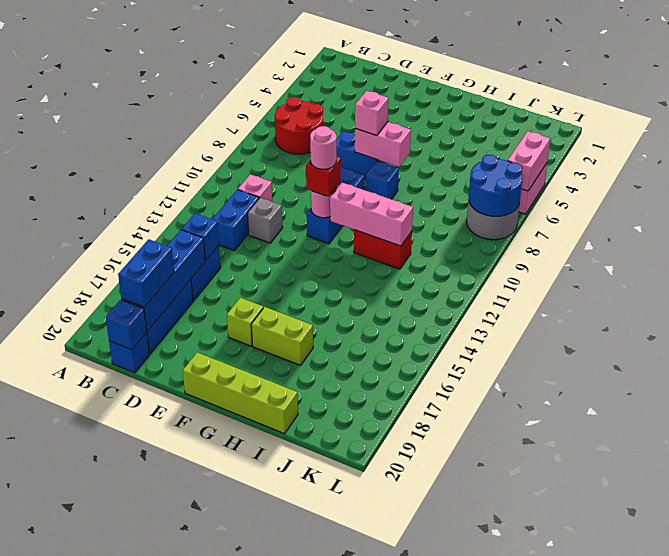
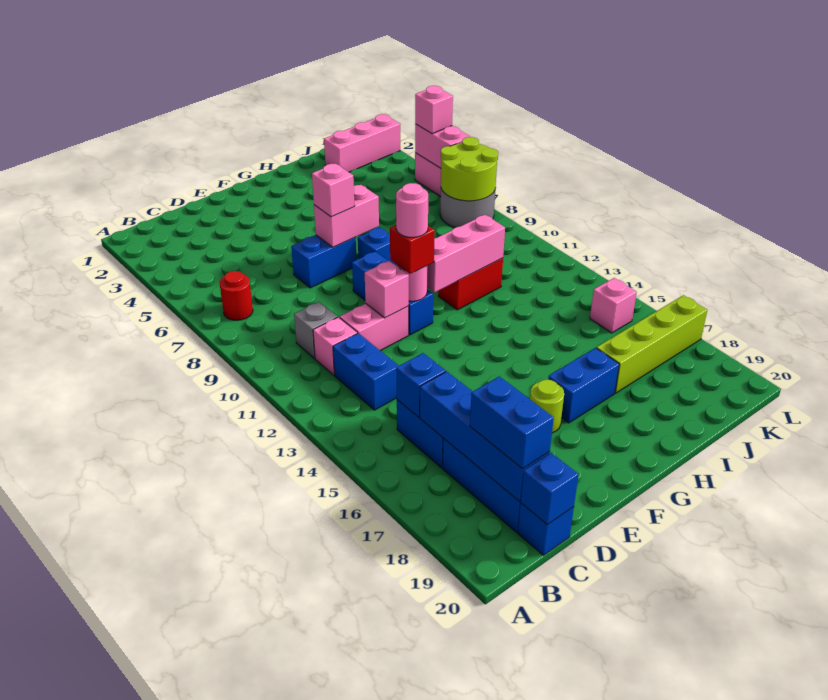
red round brick B6:C7 level 1 -> red round brick B7 level 1
none -> pink brick D11:E11 level 1
grey brick D12 level 1 -> grey brick C10 level 1
none -> pink brick E11 level 2
lime brick F17 level 1 -> lime round brick F17 level 1
lime brick F20:I20 level 1 -> lime brick I17:L17 level 1
lime brick G17:H17 level 1 -> blue brick G17:H17 level 1
none -> pink brick J2:L2 level 1
blue round brick K7:L8 level 2 -> lime round brick K7:L8 level 2
none -> pink brick K15 level 1
none -> pink brick L5 level 3

